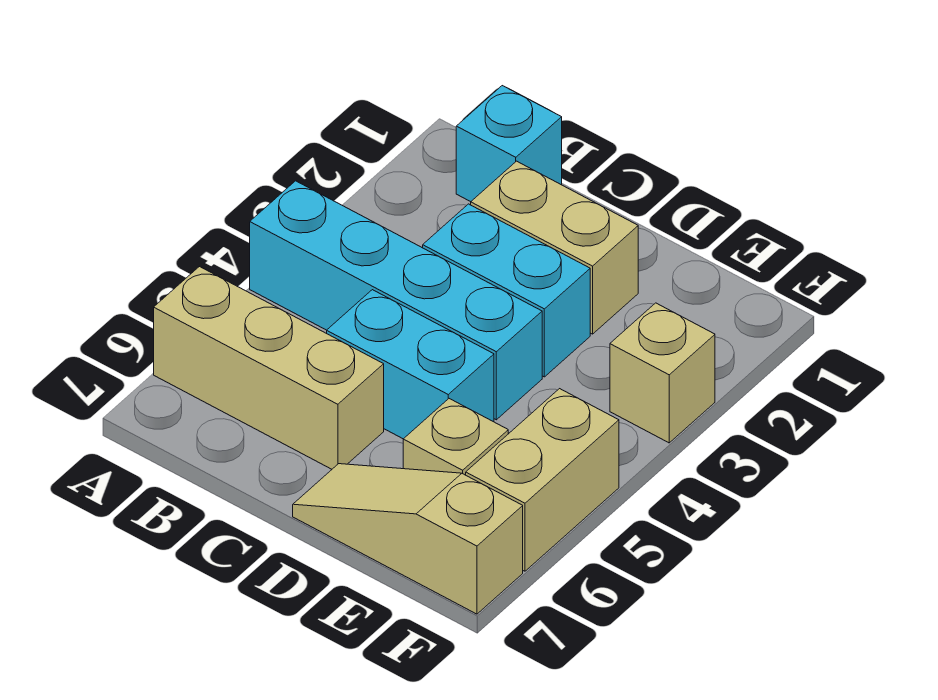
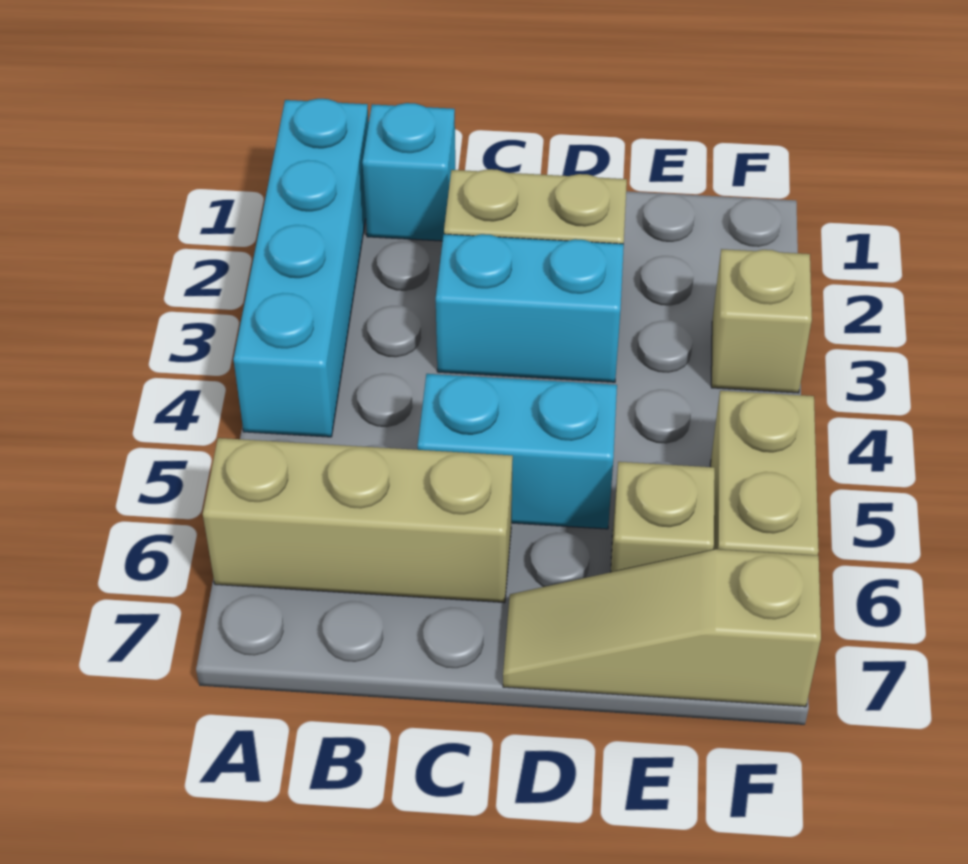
cyan brick A4:D4 level 1 -> cyan brick A1:A4 level 1

